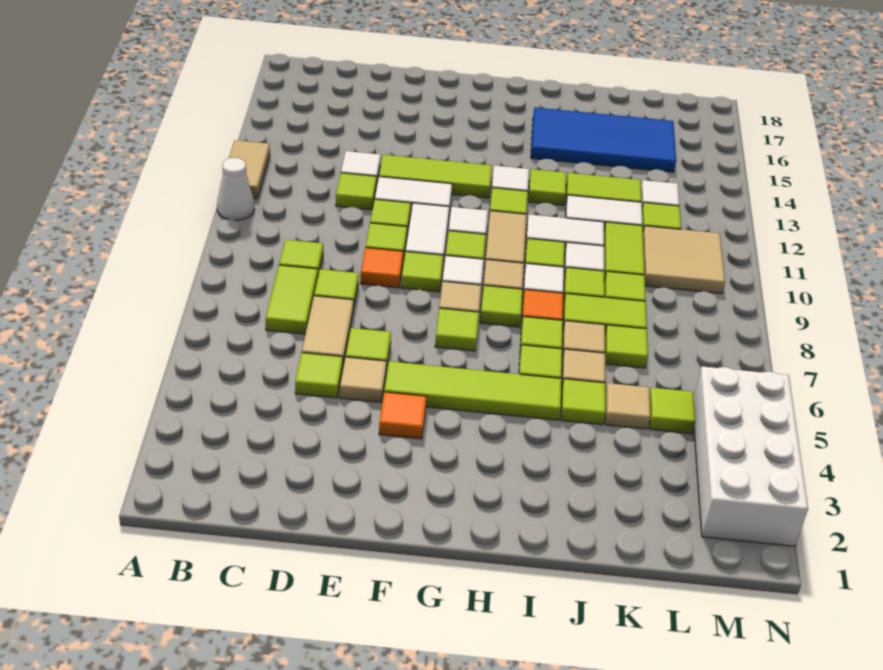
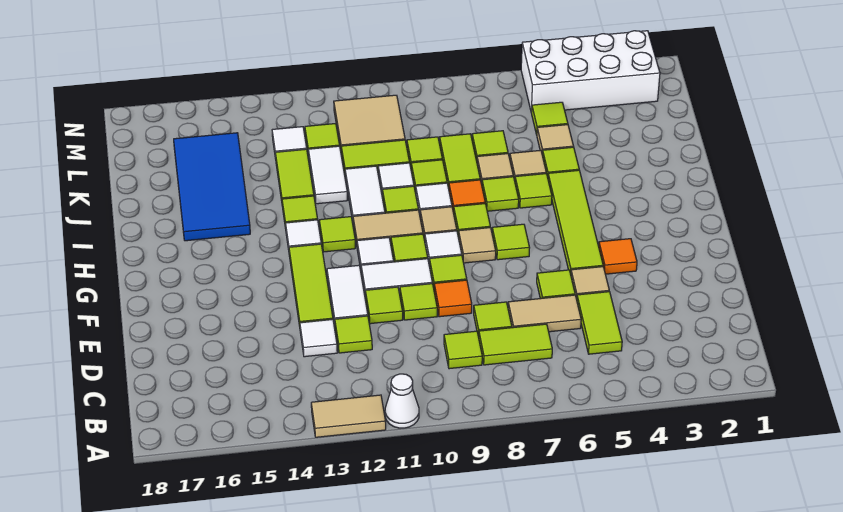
lime tile D5 level 1 -> lime tile C5:D5 level 1

